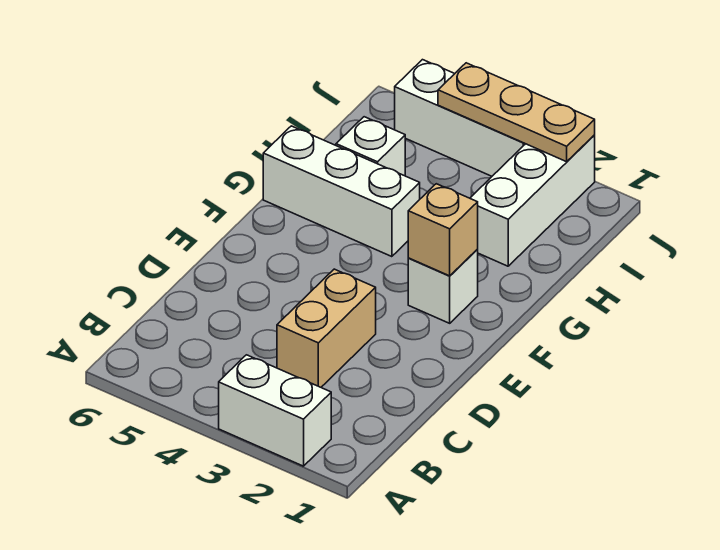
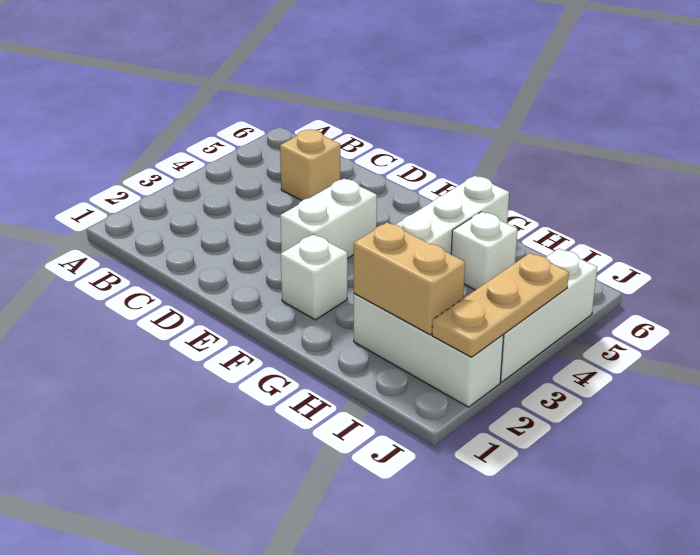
white brick A2:A3 level 1 -> white brick E3:E4 level 1
tan brick C3:D3 level 1 -> tan brick H2:I2 level 2
tan brick F2 level 2 -> tan brick C5 level 1

